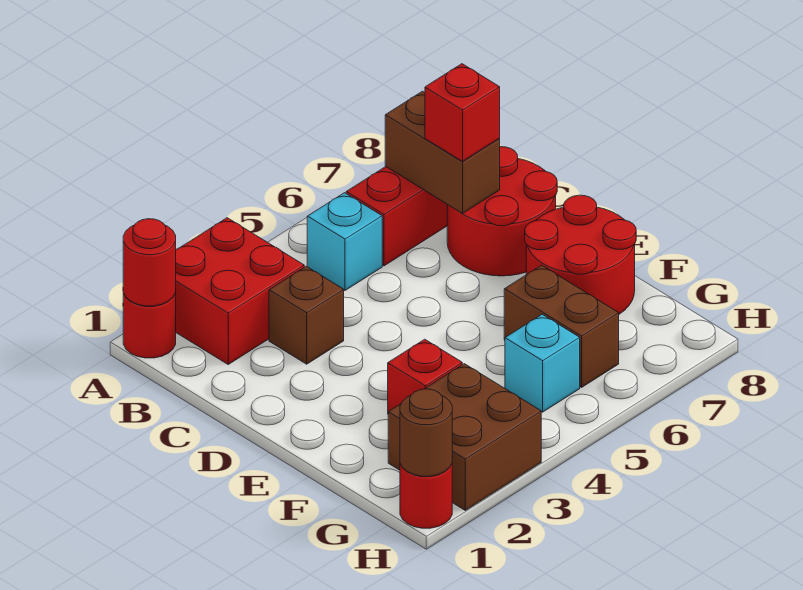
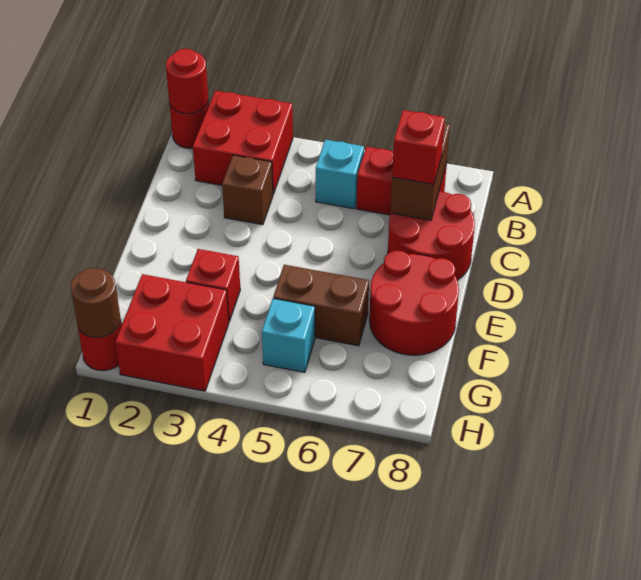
brown brick F6:G6 level 1 -> brown brick F5:F6 level 1
brown brick G2:H3 level 1 -> red brick G2:H3 level 1

